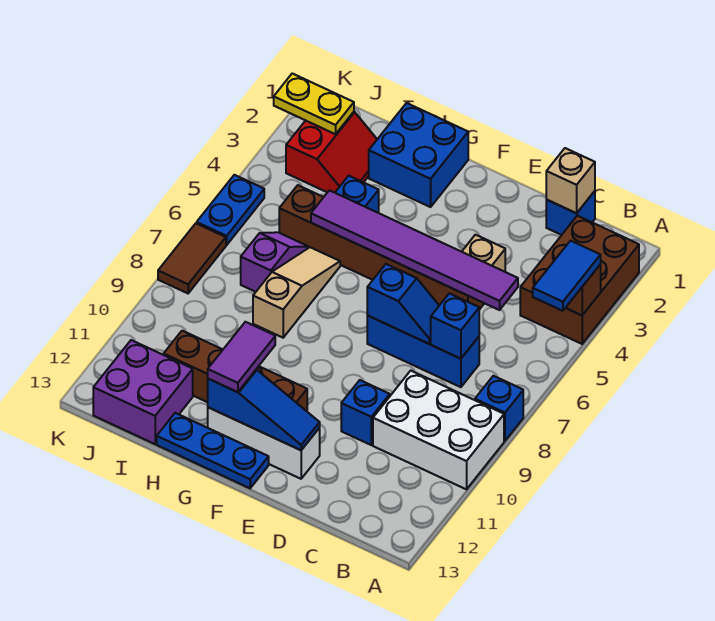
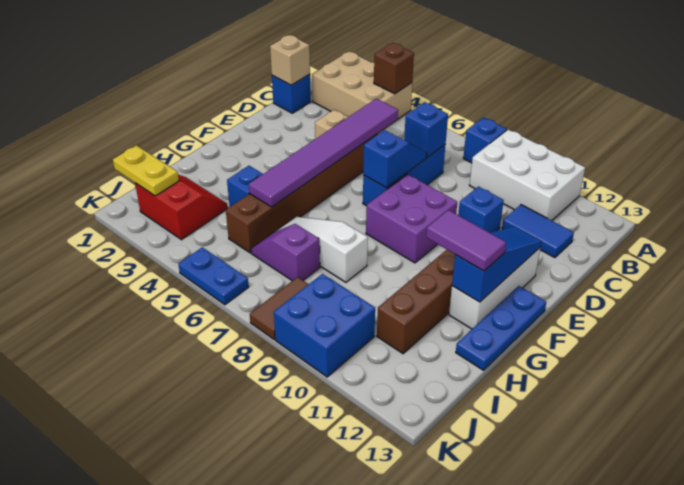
brown brick A2:B4 level 1 -> tan brick A2:B4 level 1
blue tile A4:A5 level 3 -> blue tile C11:C12 level 1
white brick A9:C10 level 1 -> white brick A9:B11 level 1
blue brick G1:H2 level 1 -> blue brick J9:K10 level 1
tan slope H6:H8 level 1 top 8 -> white slope H6:H8 level 1 top 8
purple brick I12:J13 level 1 -> purple brick E8:F9 level 1
yellow plate J2:K2 level 2 -> yellow plate J1:J2 level 2
brown tile K7:K8 level 1 -> brown tile J8:K8 level 1

